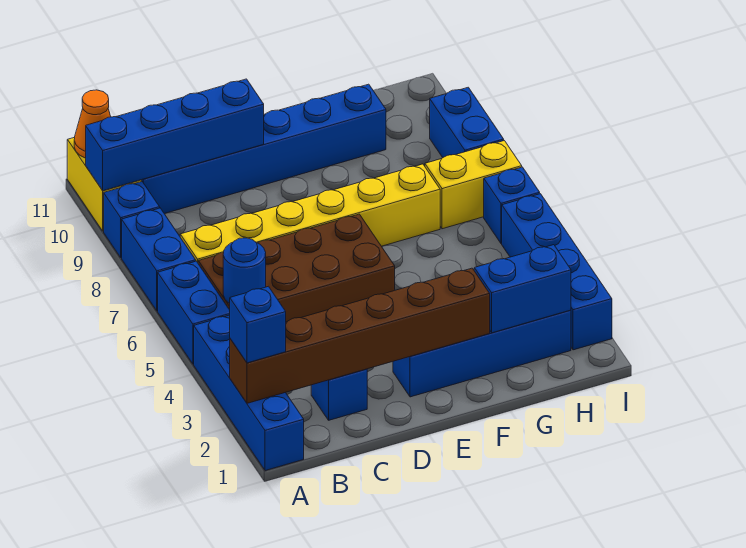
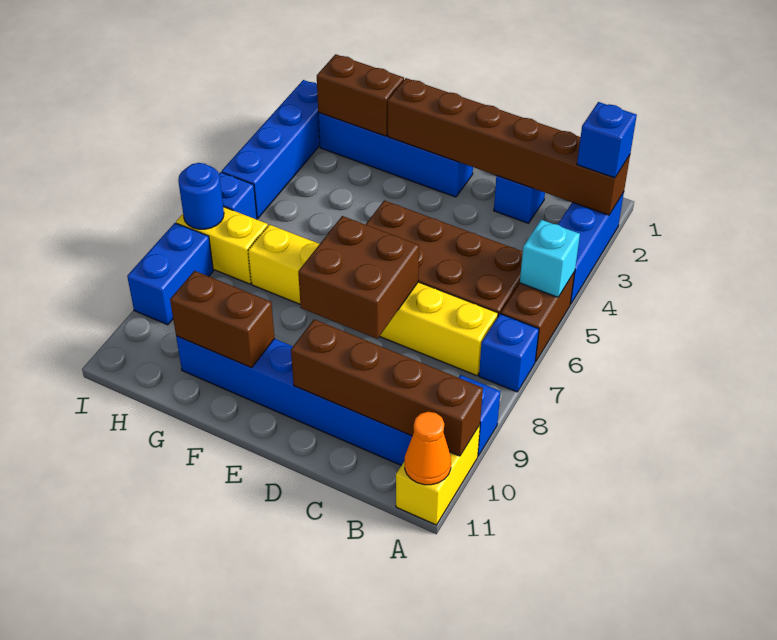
blue brick A1:A4 level 1 -> blue brick A2:A4 level 1
blue brick A5:A6 level 1 -> brown brick A5:A6 level 1
none -> cyan brick A5 level 2
blue brick A7:A8 level 1 -> blue brick A7 level 1
blue brick A10:D10 level 2 -> brown brick A10:D10 level 2
blue round brick B5 level 2 -> blue round brick I7 level 2
none -> brown brick D7:E8 level 2
none -> brown brick F10:G10 level 2
blue brick G2:H2 level 2 -> brown brick G2:H2 level 2

